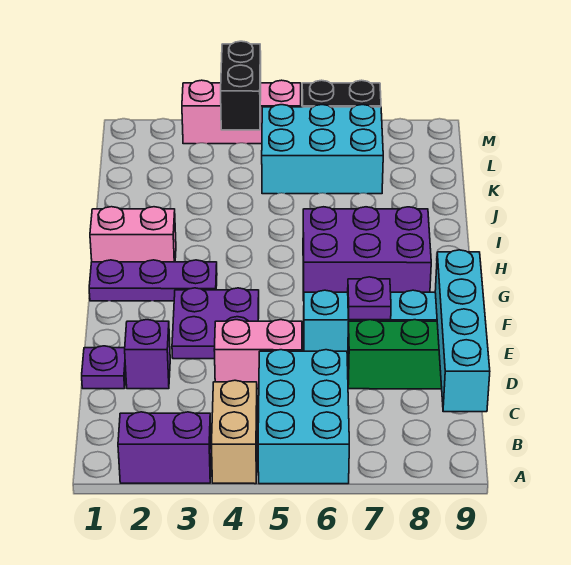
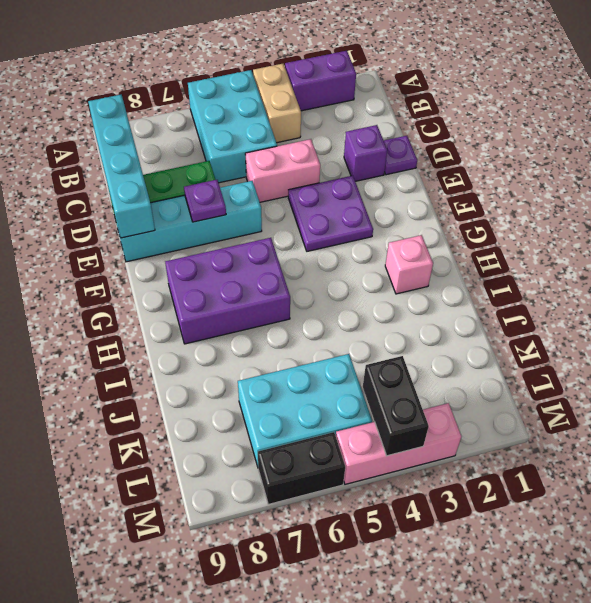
purple plate G1:G3 level 1 -> none
pink brick H1:H2 level 1 -> pink brick H2 level 1

